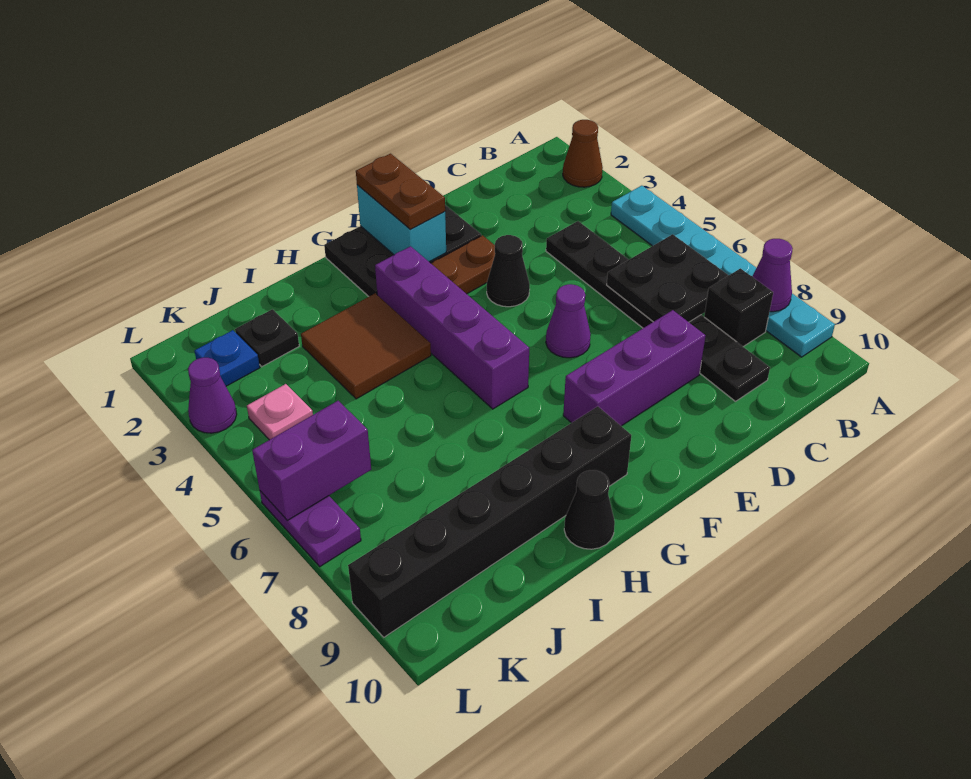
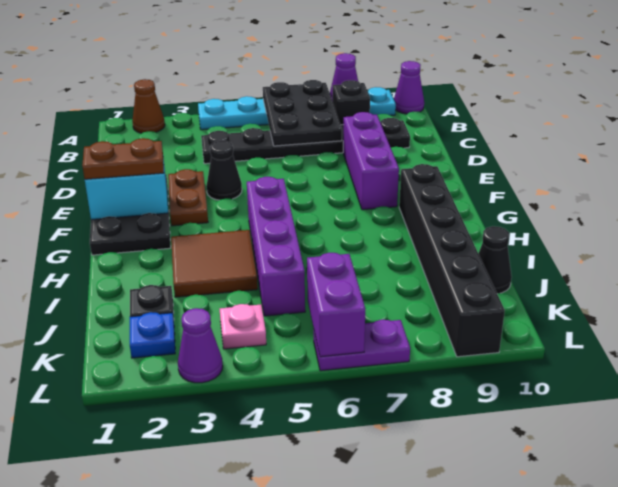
black plate B6:C7 level 2 -> black plate A6:C7 level 2
purple cone E6 level 1 -> purple cone A10 level 1
purple brick G3:G6 level 1 -> purple brick G5:J5 level 1
black cone H10 level 1 -> black cone J10 level 1

